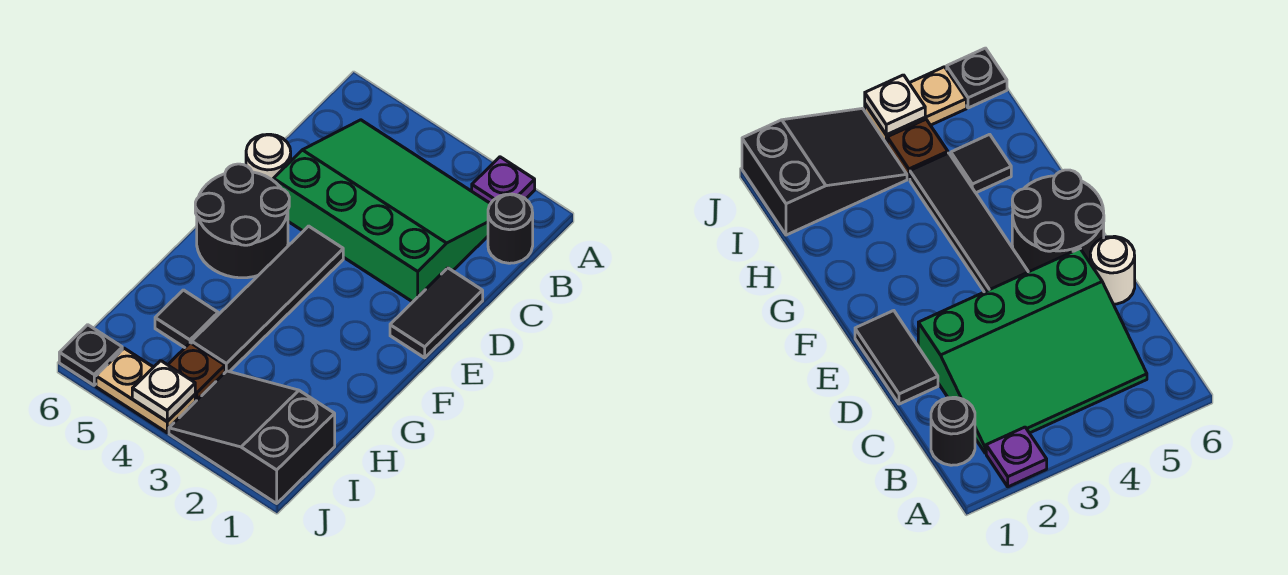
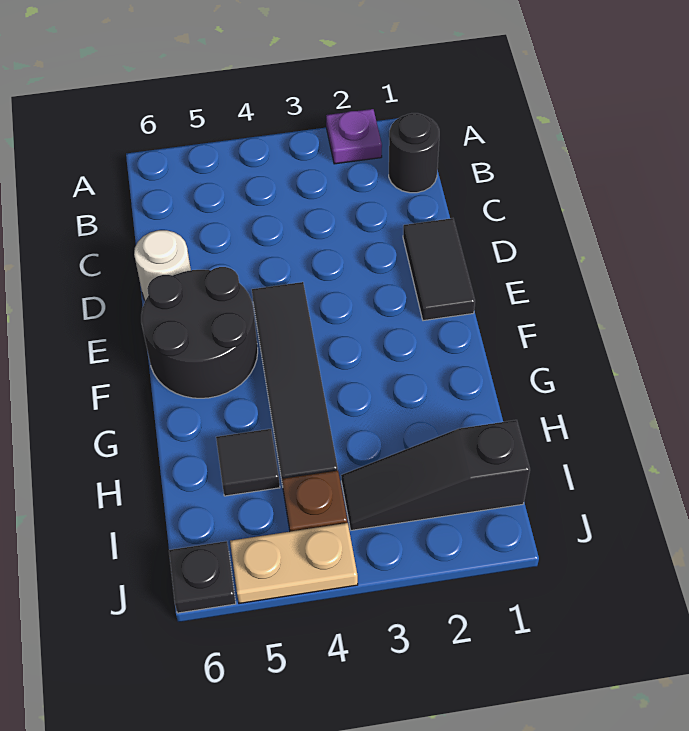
green slope B2:D5 level 1 top D -> none
black slope I1:J3 level 1 top 1 -> black slope I1:I3 level 1 top 1
white plate J4 level 2 -> none

